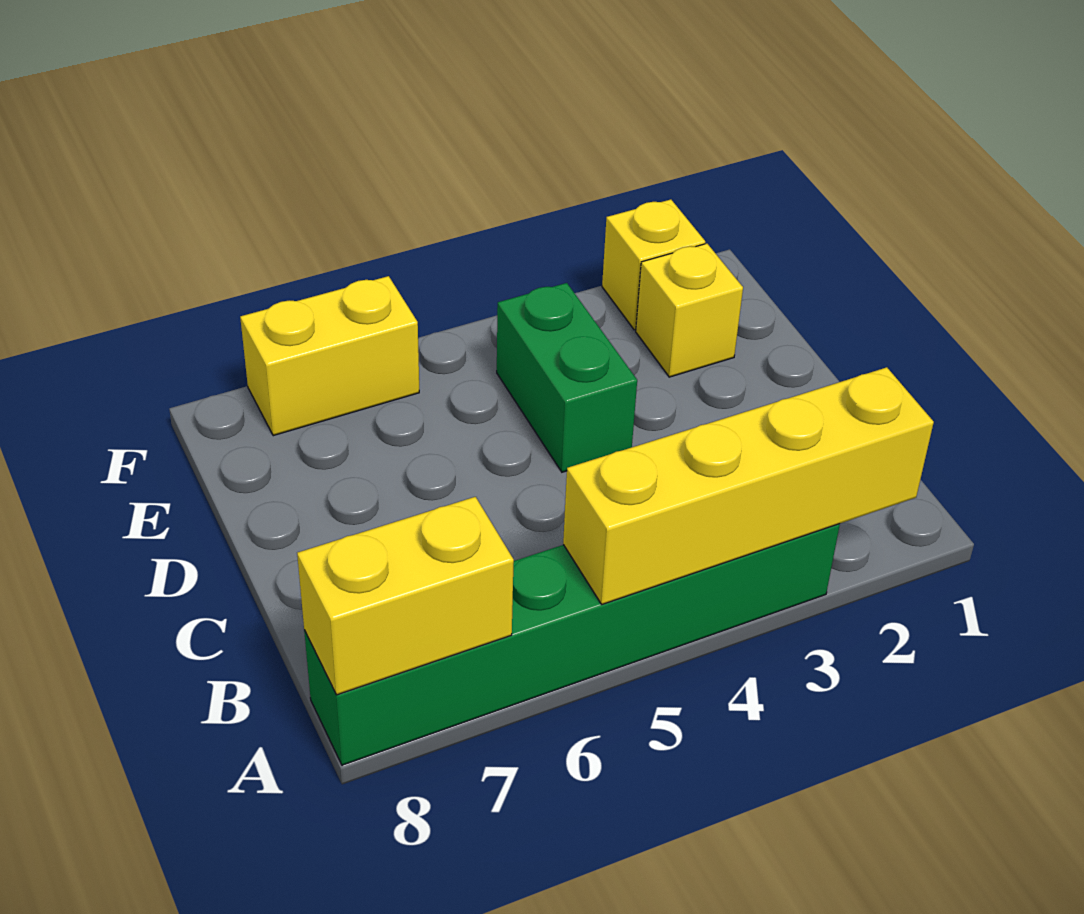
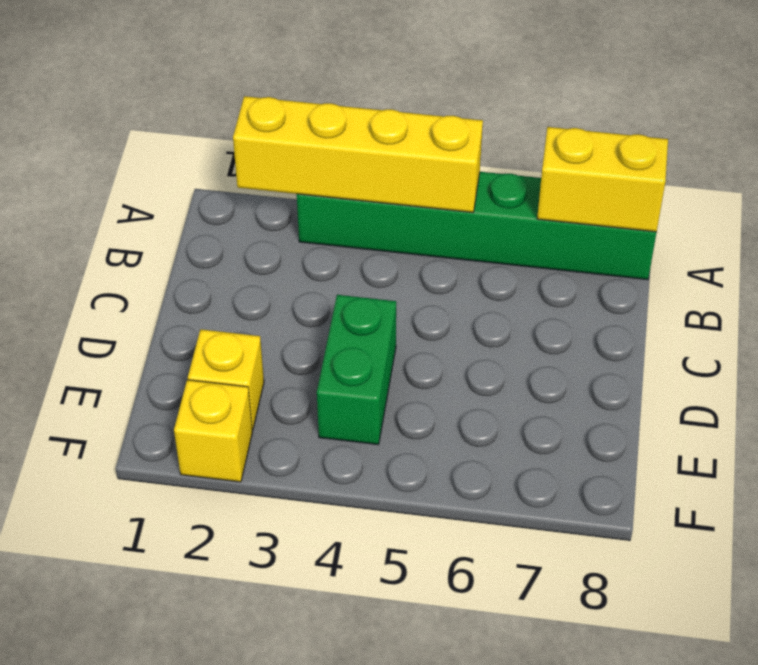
yellow brick F6:F7 level 1 -> none

